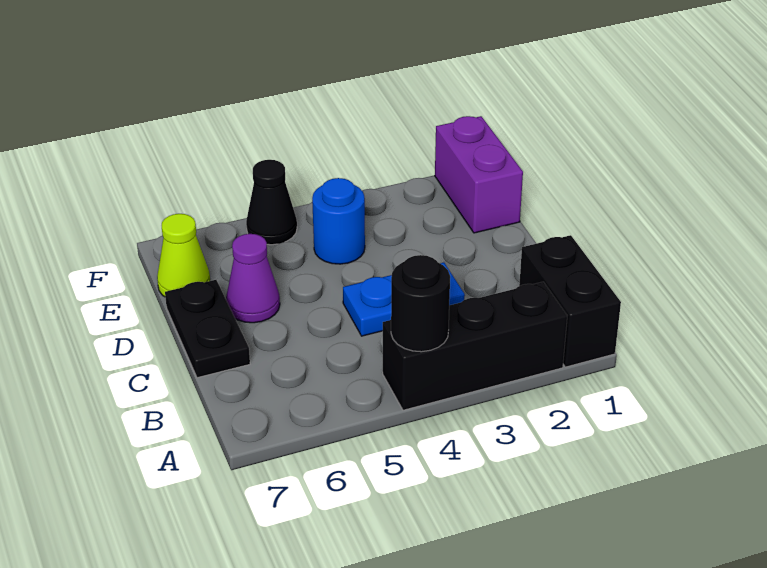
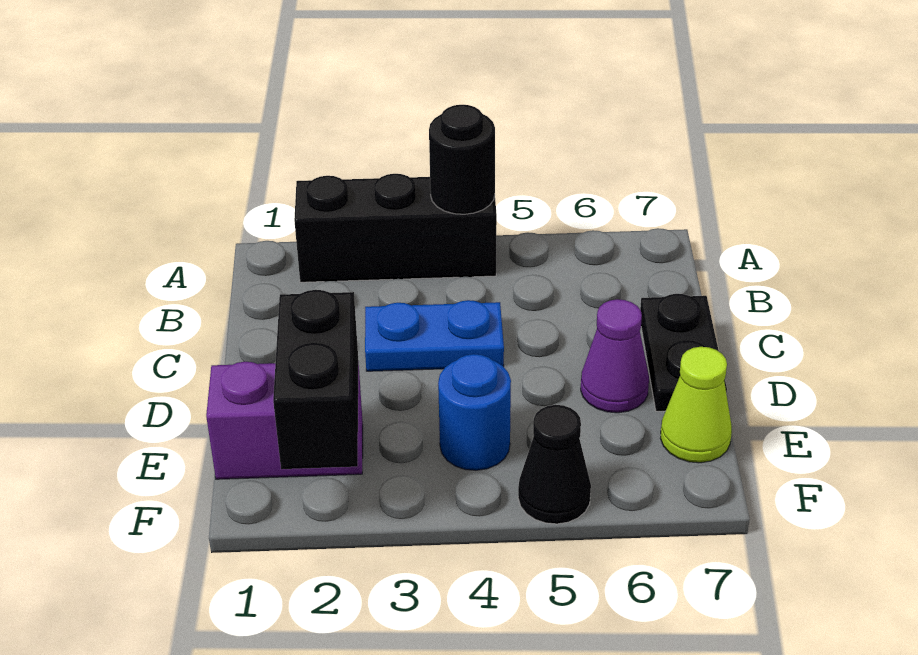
black brick A1:B1 level 1 -> black brick E2:F2 level 2
purple brick E1:F1 level 1 -> purple brick E1:E2 level 1

